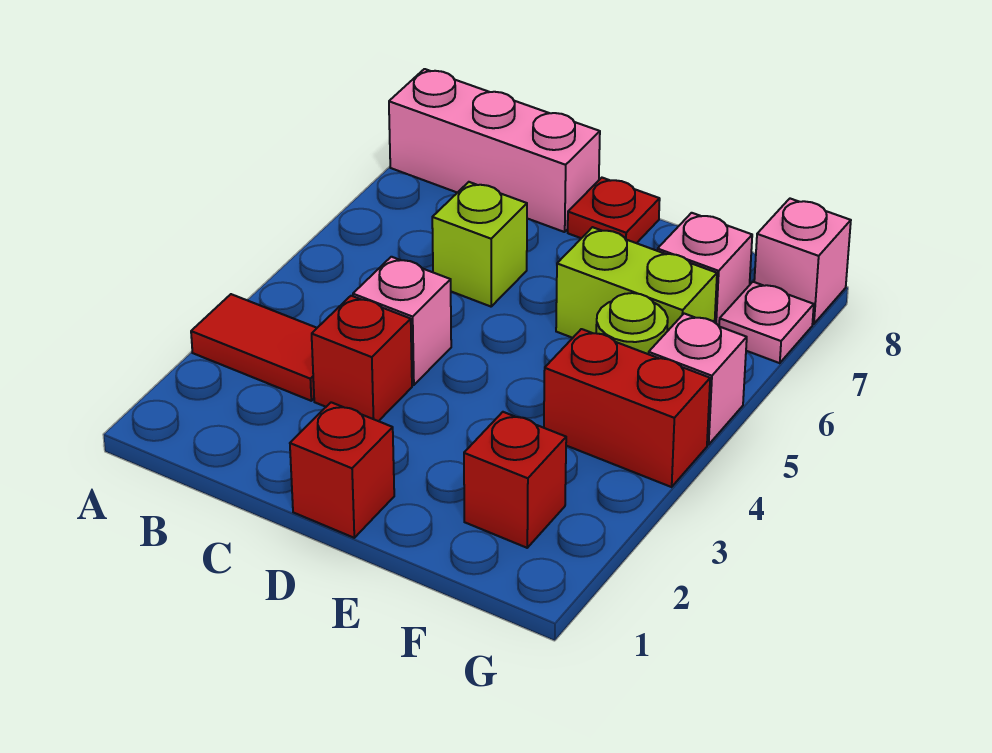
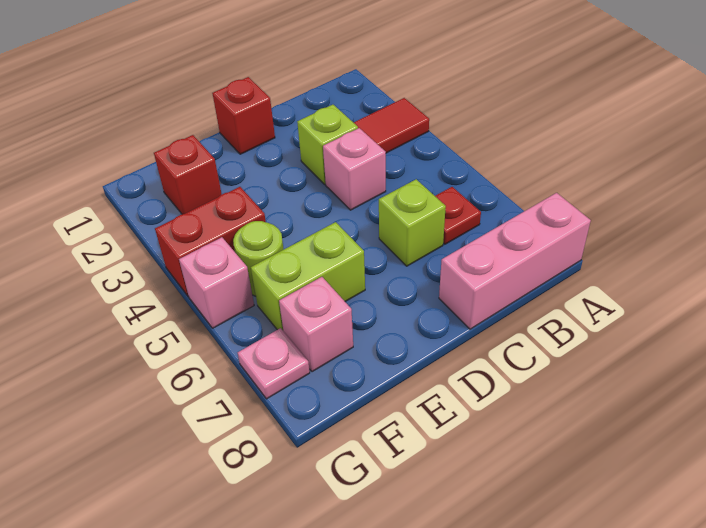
red brick C3 level 1 -> lime brick C3 level 1
red plate D8 level 1 -> red plate B6 level 1
pink brick G8 level 1 -> none

